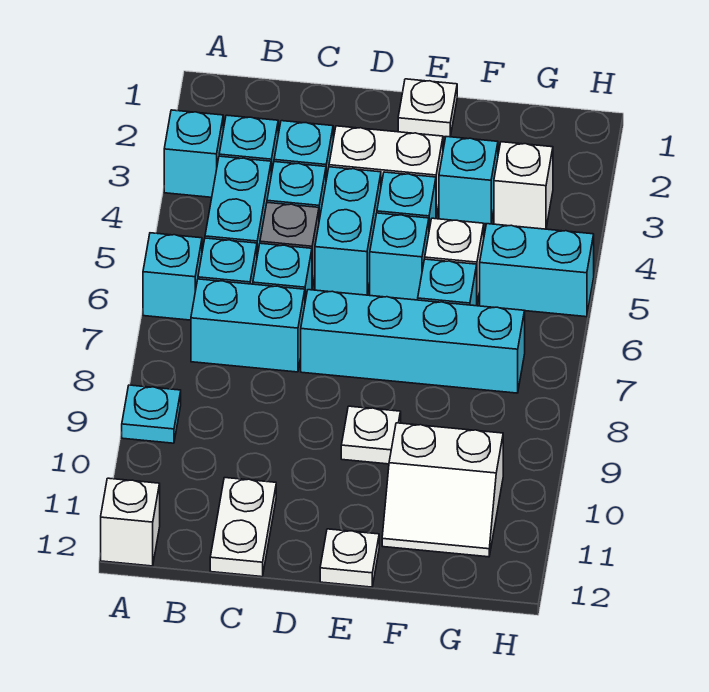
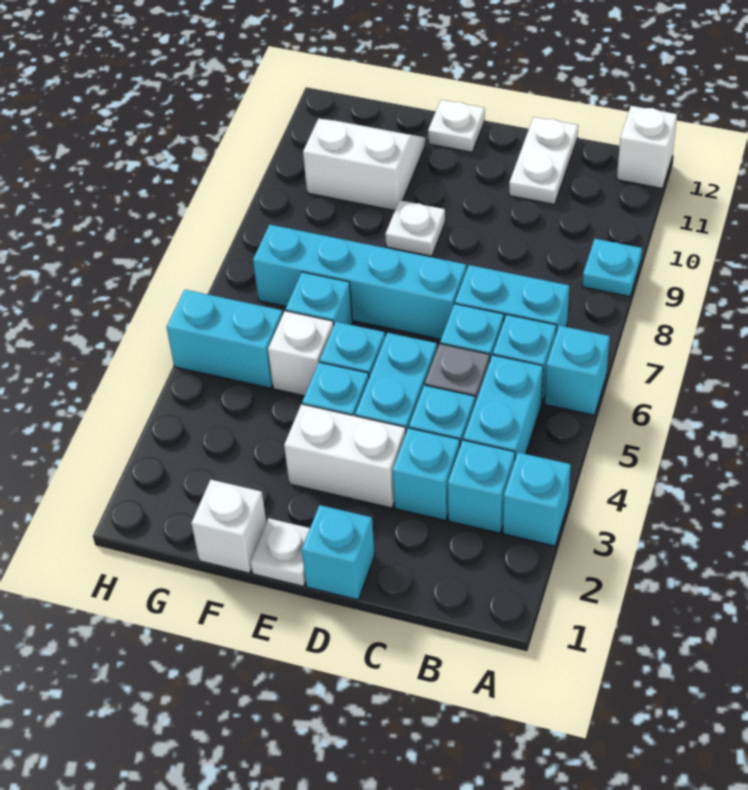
cyan brick F3 level 1 -> cyan brick D1 level 1
white brick G3 level 1 -> white brick F1 level 1

